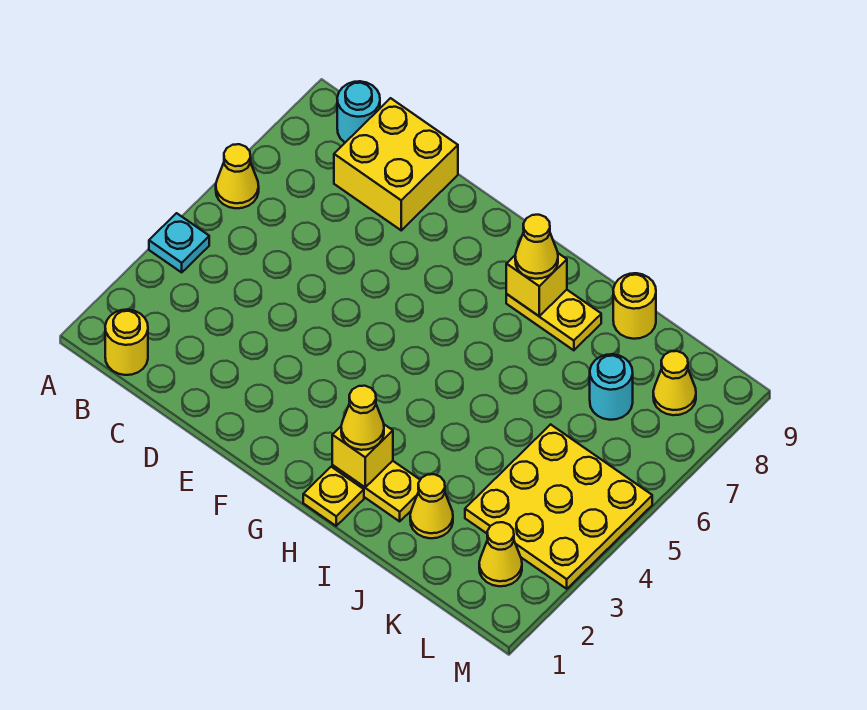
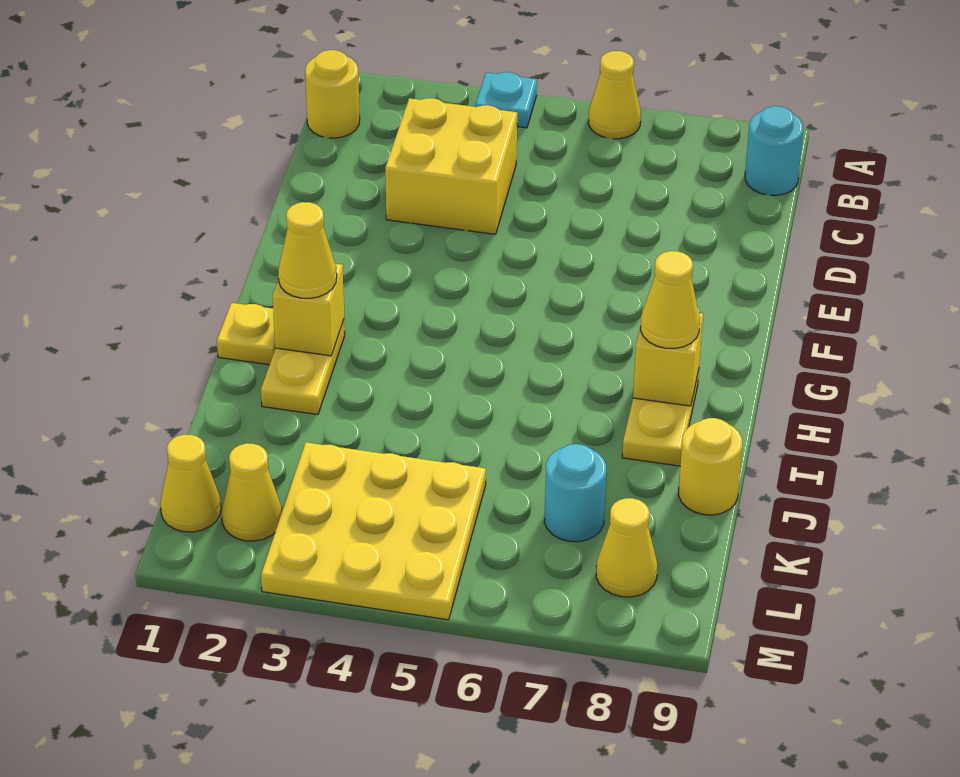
yellow brick C8:D9 level 1 -> yellow brick C3:D4 level 1
yellow cone J2 level 1 -> yellow cone L1 level 1

